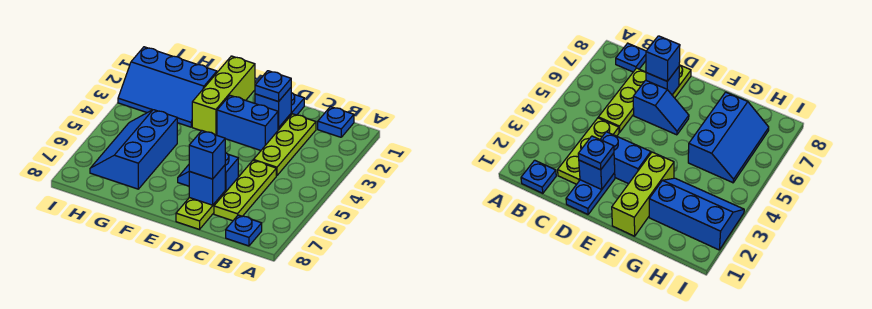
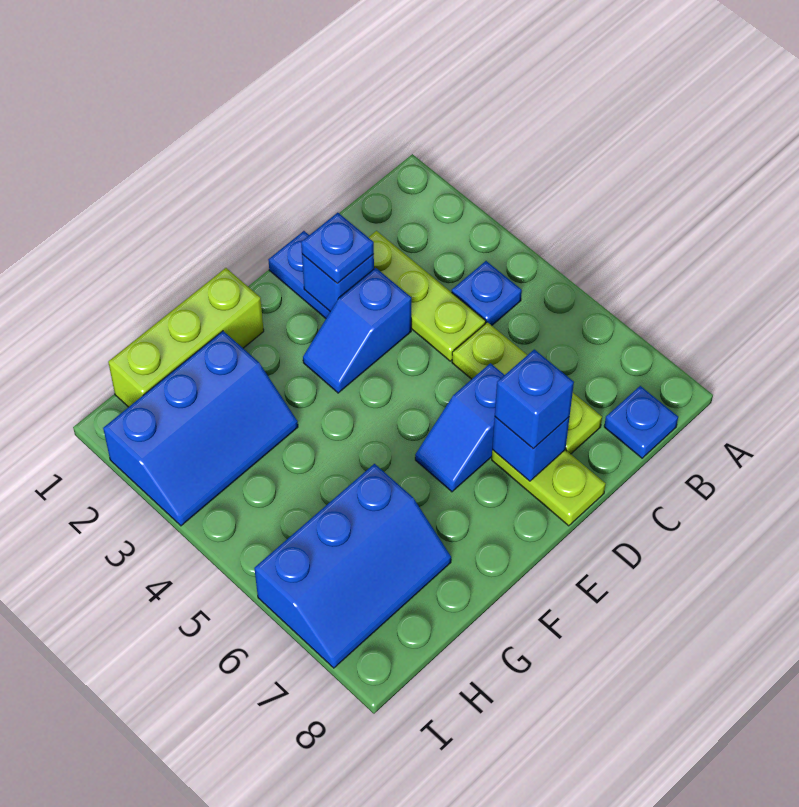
blue plate B1 level 1 -> blue plate B4 level 1
blue brick D3:E3 level 1 -> blue slope D3:E3 level 1 top D
lime brick F1:F3 level 1 -> lime brick F1:H1 level 1
blue slope G5:H7 level 1 top G -> blue slope G6:I7 level 1 top 6

